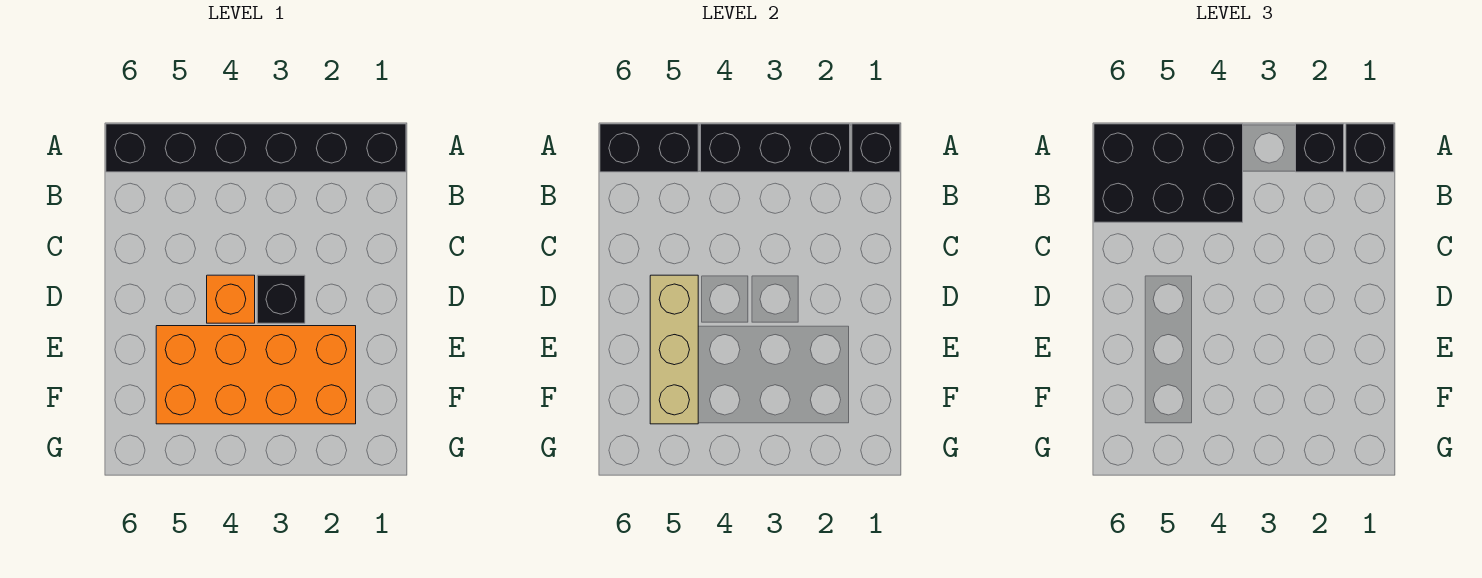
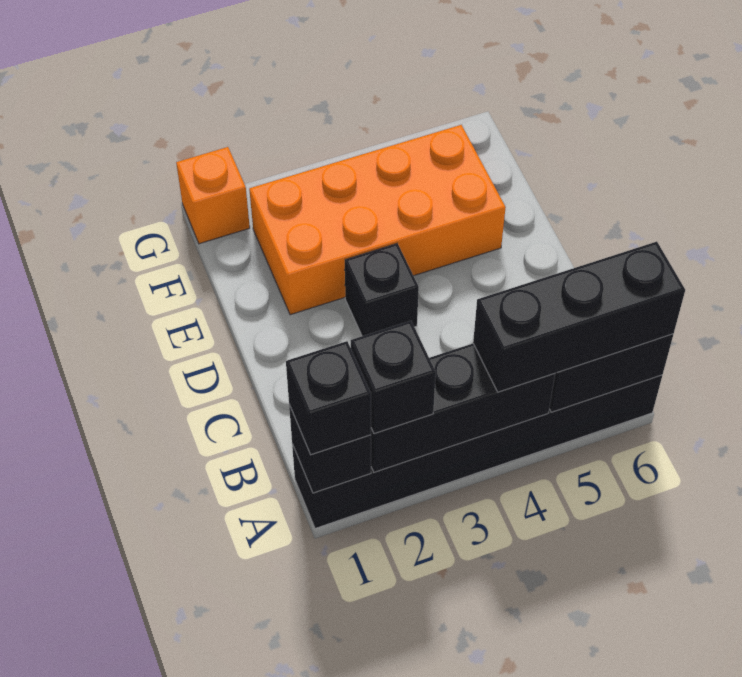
black brick A4:B6 level 3 -> black brick A4:A6 level 3
orange brick D4 level 1 -> orange brick G1 level 1
tan brick D5:F5 level 2 -> none

